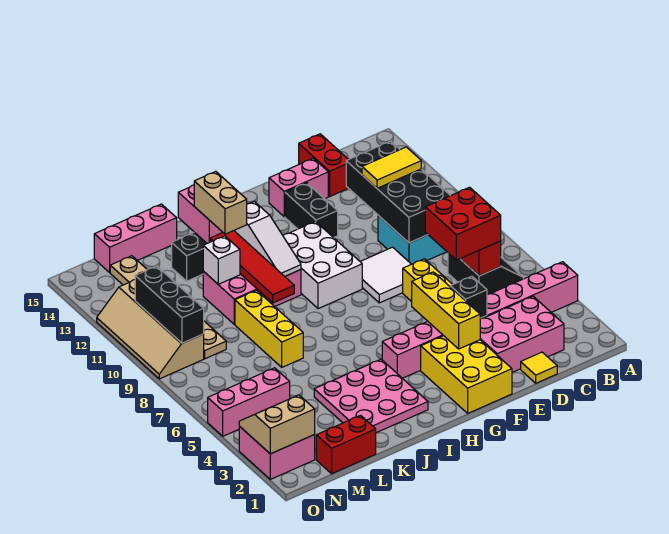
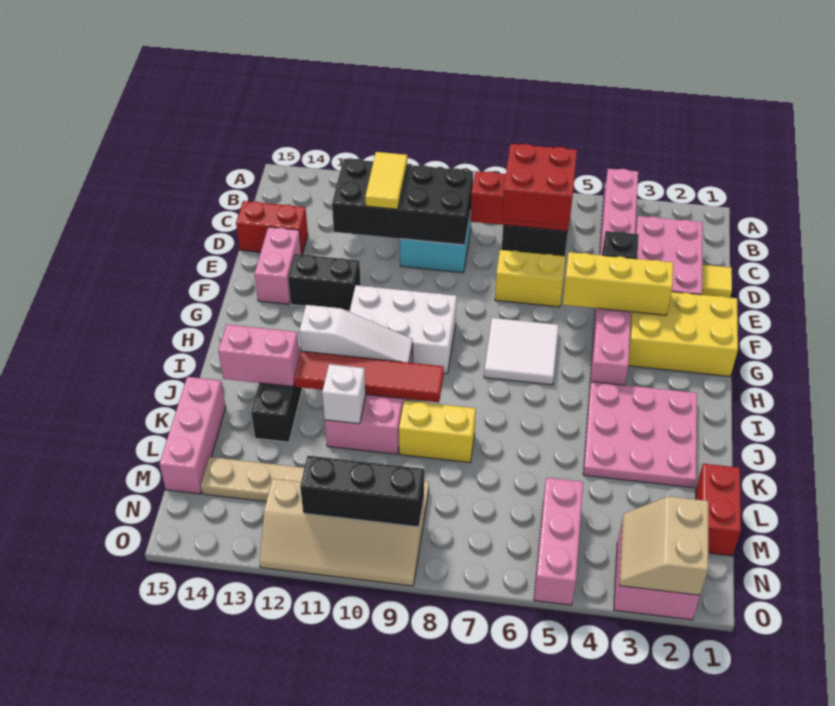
white tile E8:F9 level 1 -> white tile G6:H7 level 1
tan brick J12:J13 level 3 -> none
yellow brick K7:K9 level 1 -> yellow brick K8:K9 level 1

